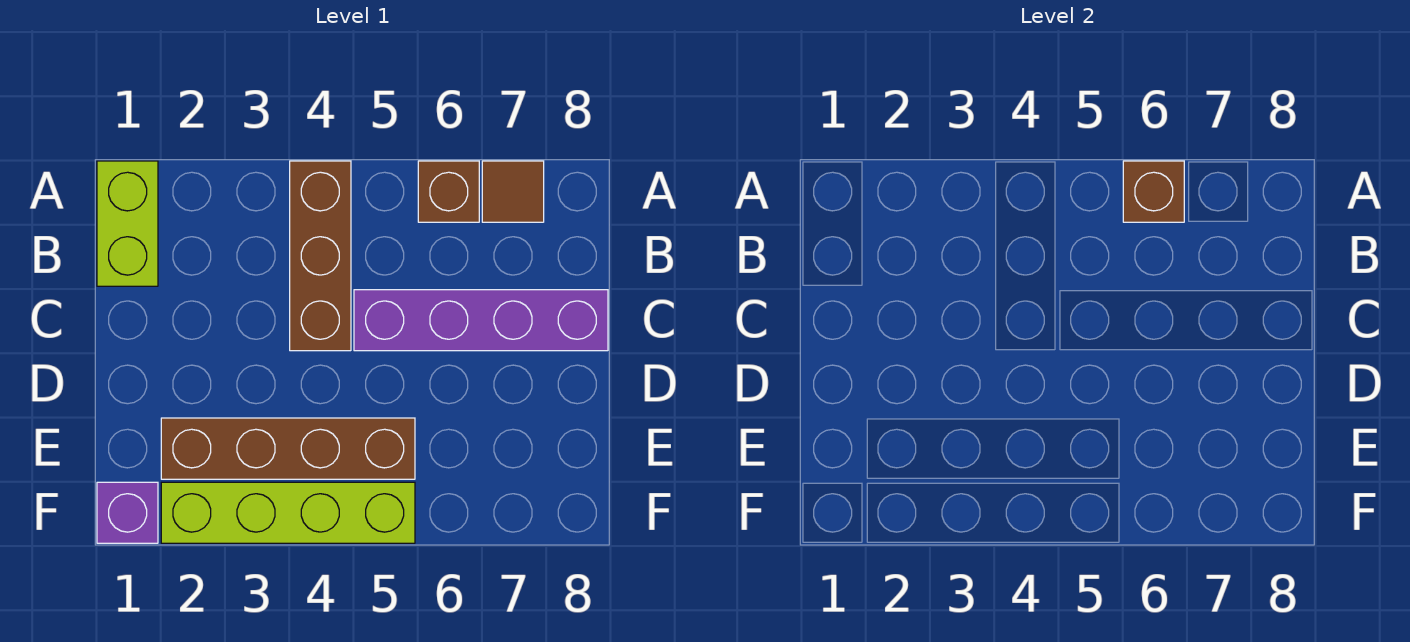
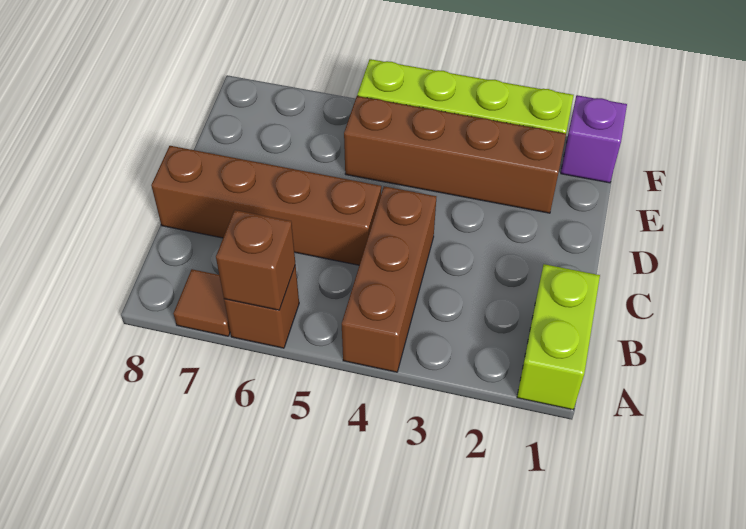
purple brick C5:C8 level 1 -> brown brick C5:C8 level 1

